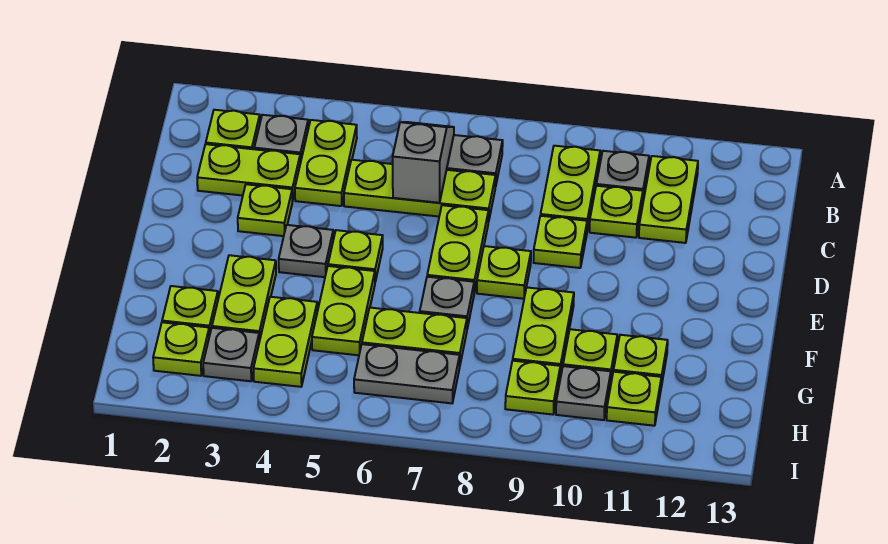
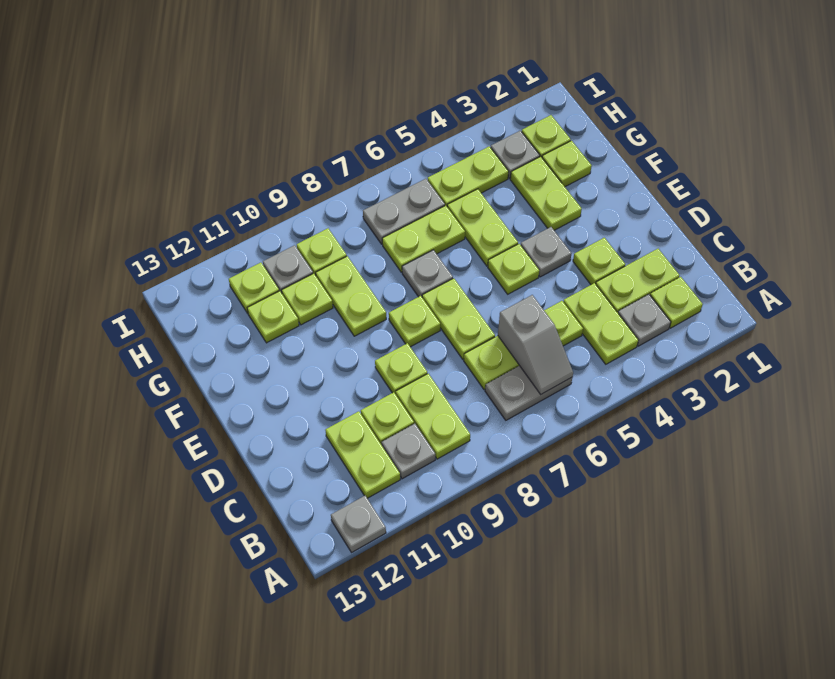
none -> grey plate A12 level 1
lime plate G4:H4 level 1 -> lime plate H4:H5 level 1

